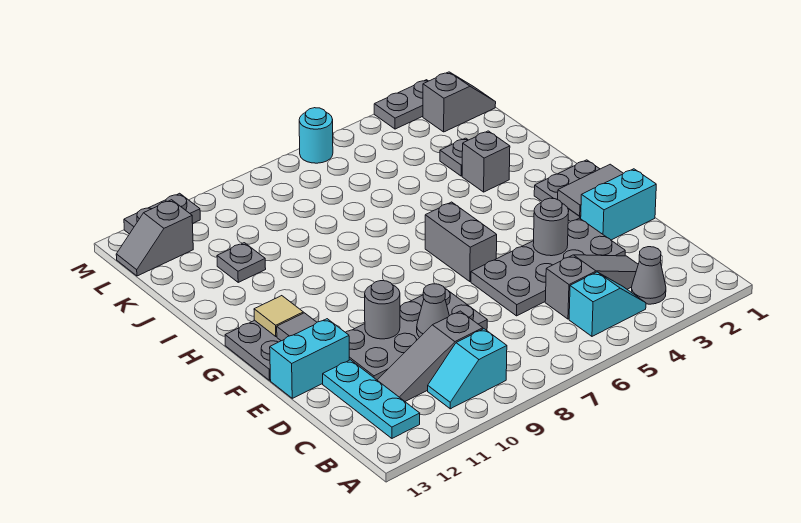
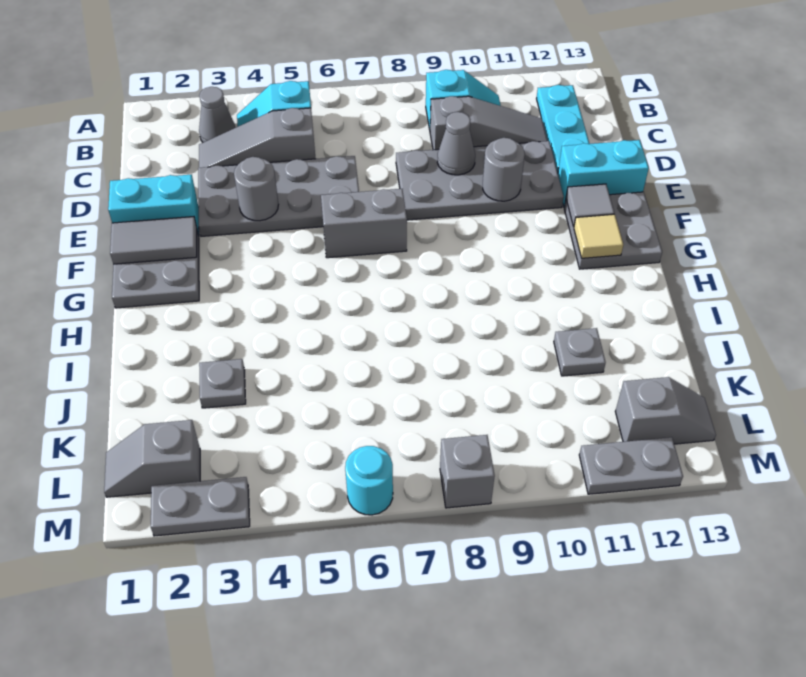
grey brick F6:G6 level 1 -> grey brick F6:F7 level 1
grey brick I3 level 1 -> grey brick M8 level 1

